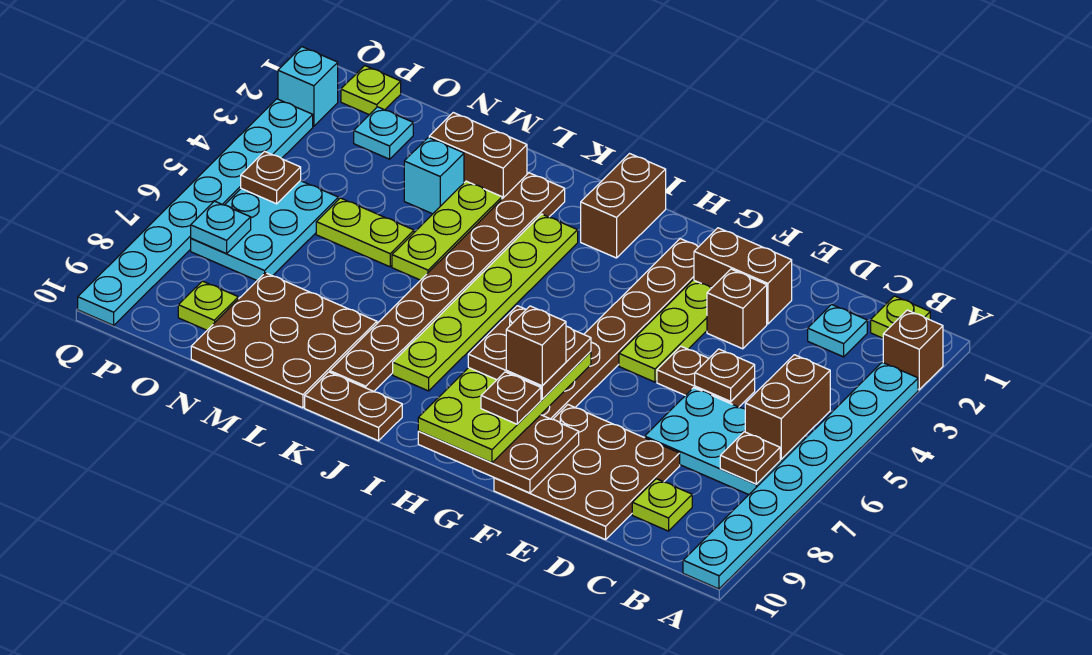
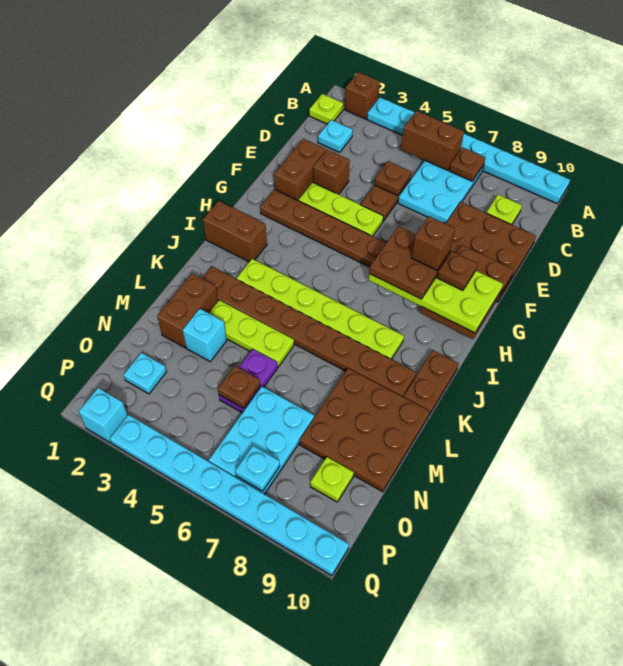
lime plate M5:N5 level 1 -> purple plate M5:N5 level 1
cyan plate O5:P7 level 1 -> cyan plate N6:P7 level 1
lime plate P1 level 1 -> none
brown plate P5 level 2 -> brown plate N5 level 2

